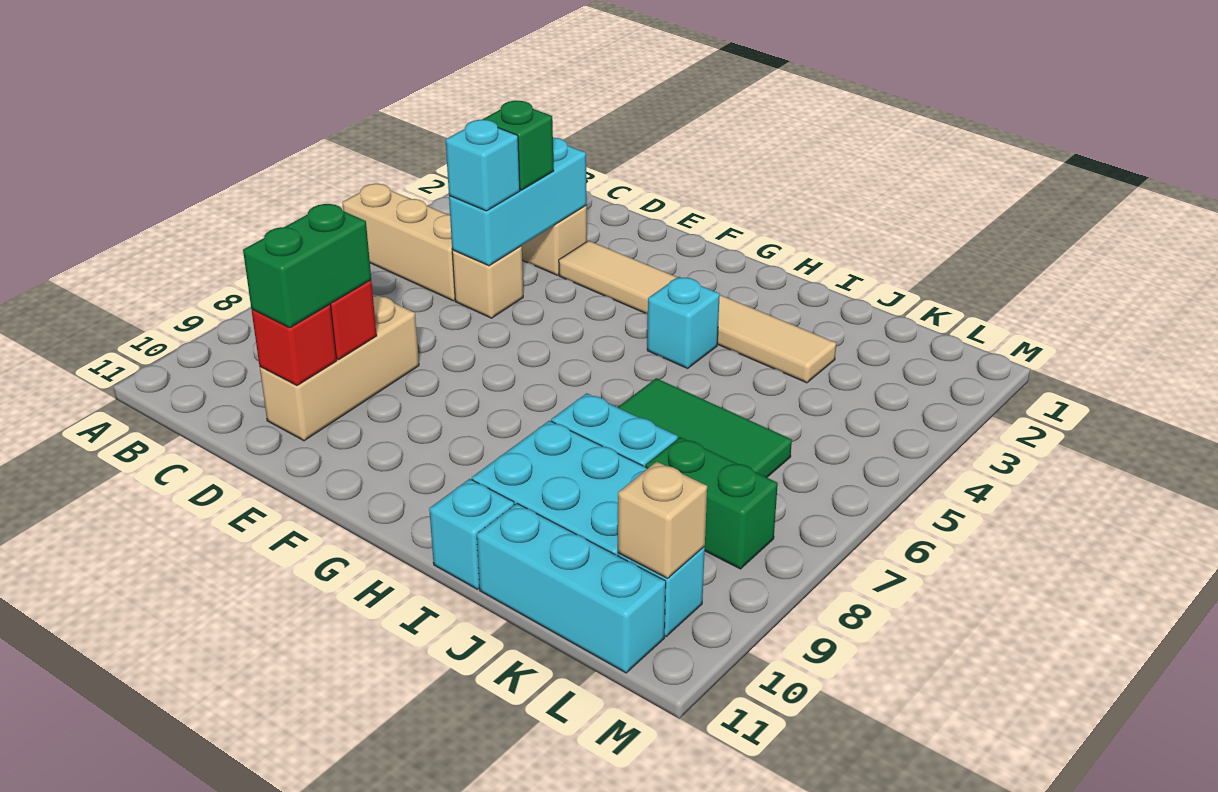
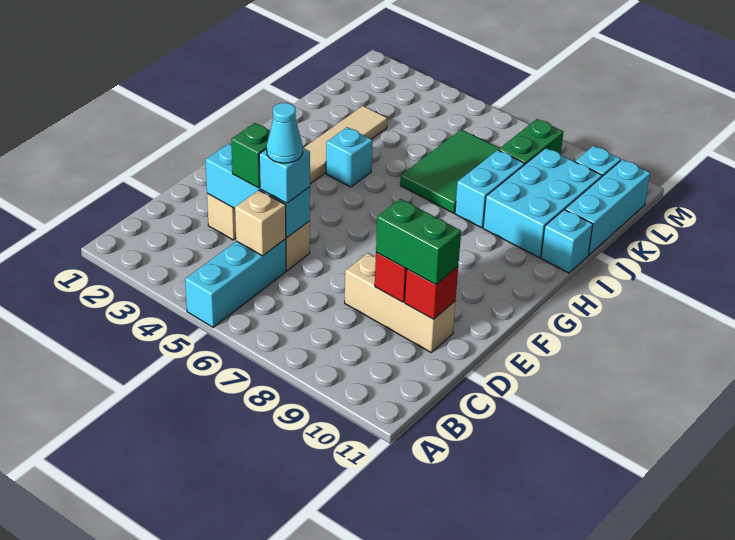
tan brick A5:C5 level 1 -> cyan brick A5:C5 level 1
none -> cyan cone D5 level 4
tan brick L10 level 2 -> tan brick C5 level 2

